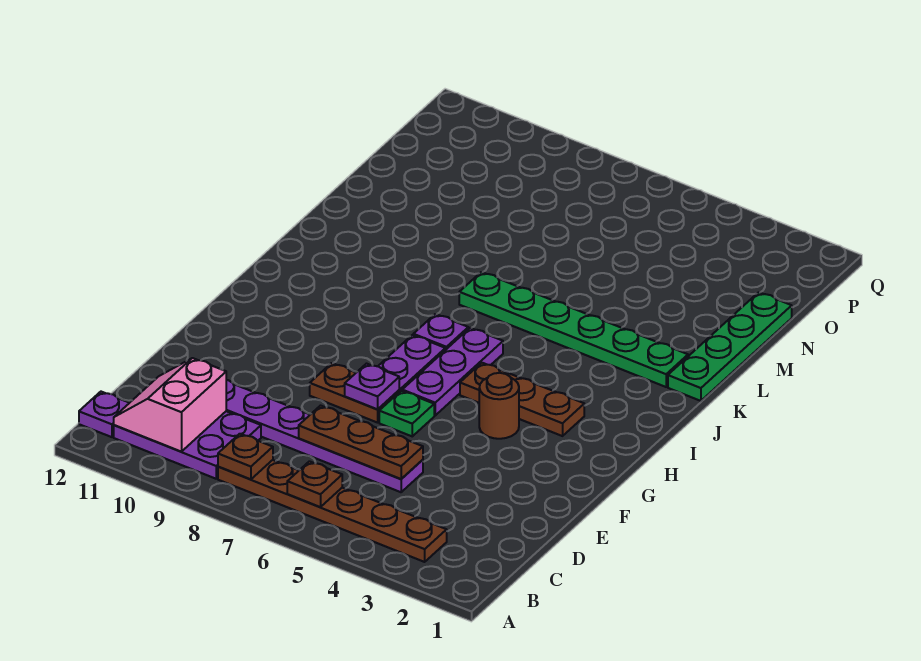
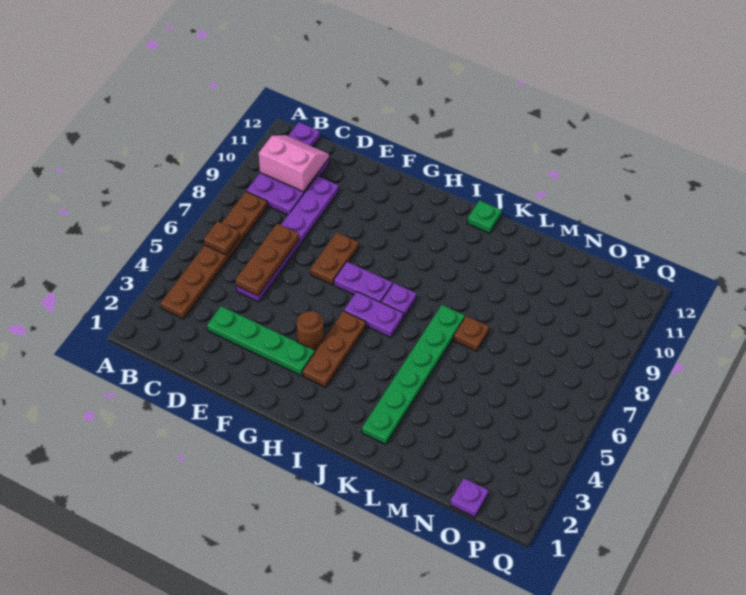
brown plate B8 level 2 -> brown plate L7 level 1
green plate F6 level 1 -> green plate J12 level 1
purple plate F7 level 2 -> purple plate O1 level 1
purple plate G6:I6 level 1 -> purple plate H6:I6 level 1
green plate K1:N1 level 1 -> green plate D3:G3 level 1

